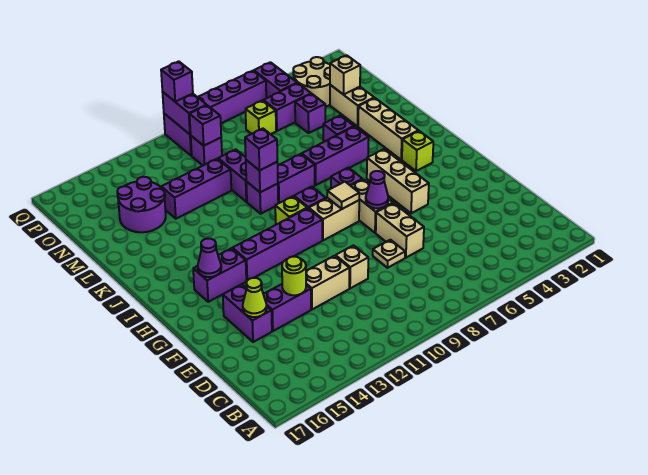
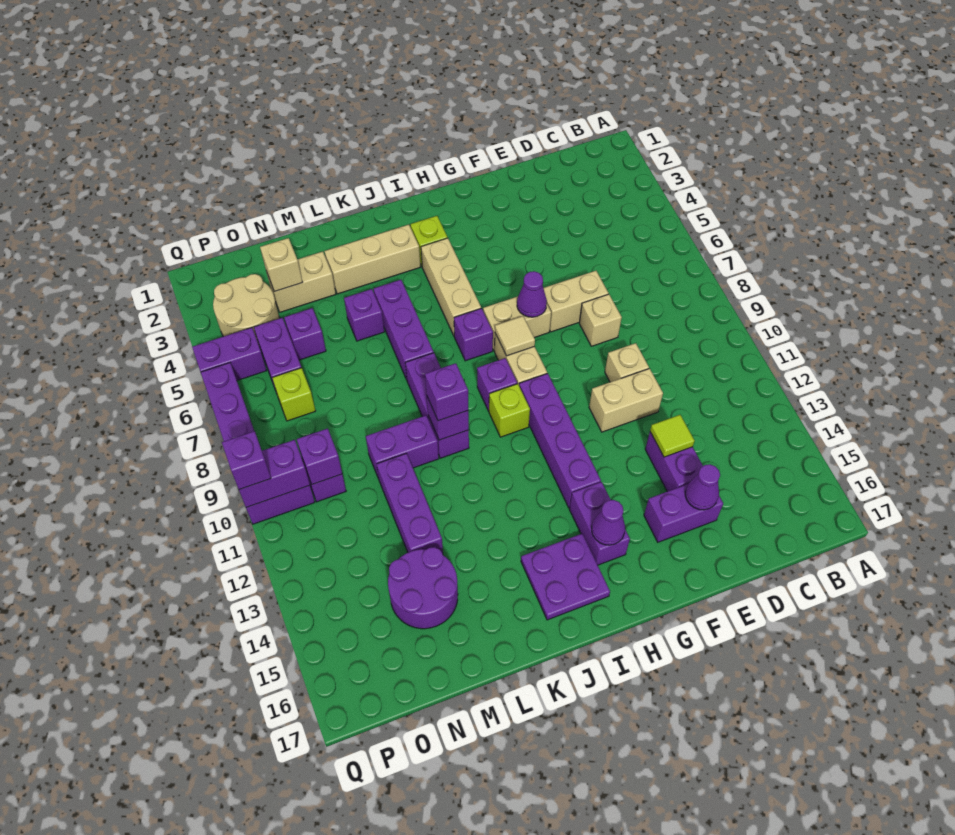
tan plate E8 level 1 -> tan brick E8 level 1
tan brick E11:E12 level 1 -> tan brick E11:F11 level 1
lime round brick E13 level 2 -> lime tile E13 level 2
lime cone E15 level 2 -> purple cone E15 level 2
tan brick G5:I5 level 1 -> tan brick I4:I6 level 1
none -> purple plate I15:J16 level 1

